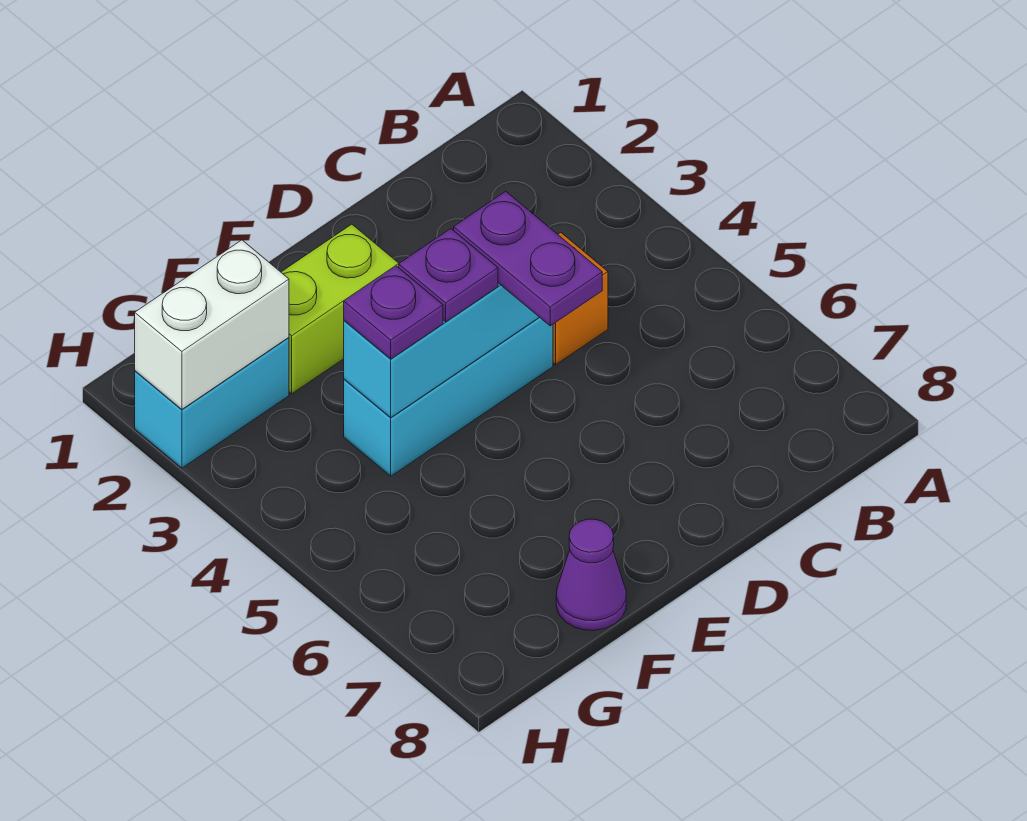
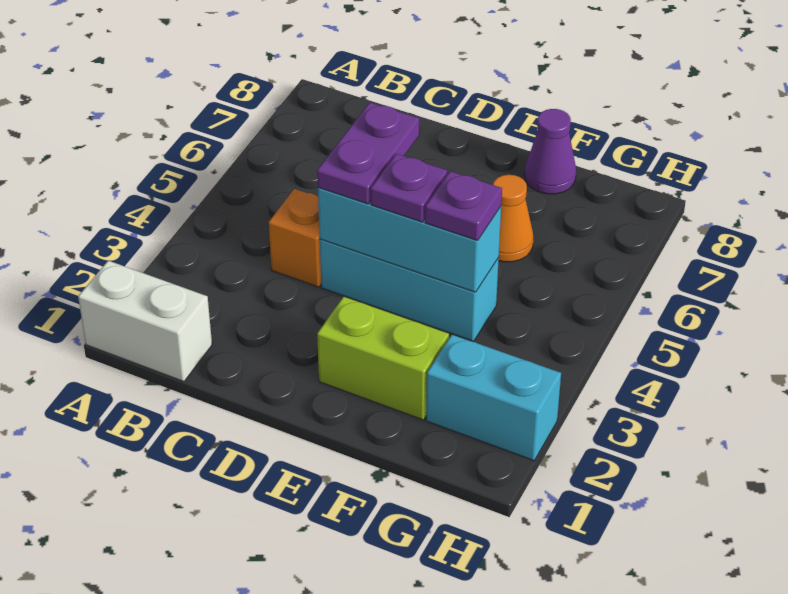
none -> orange cone F6 level 1
white brick G2:H2 level 2 -> white brick A1:B1 level 1

